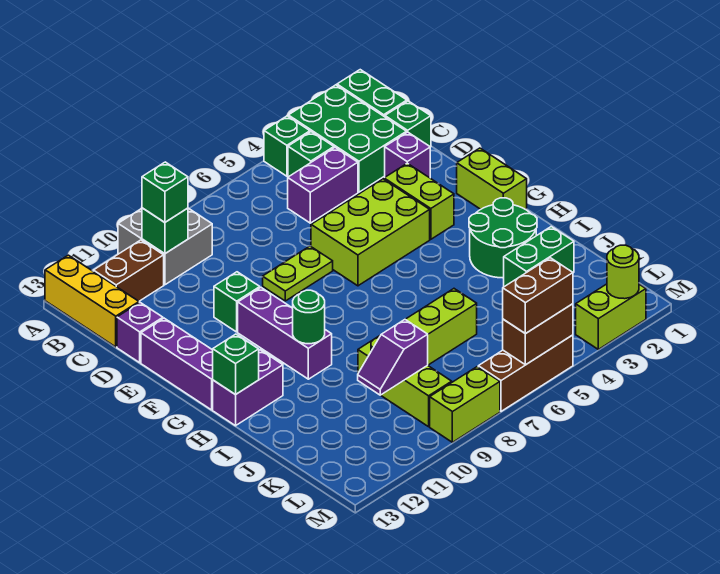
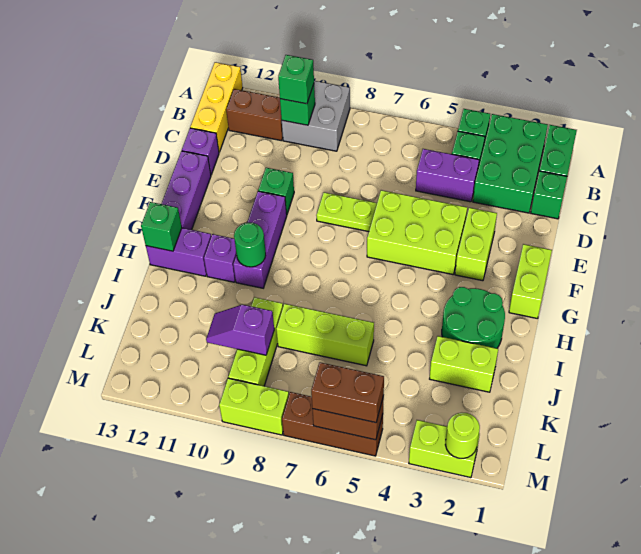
purple brick D2 level 1 -> purple brick H11 level 1
green brick J2:J3 level 1 -> lime brick J2:J3 level 1

